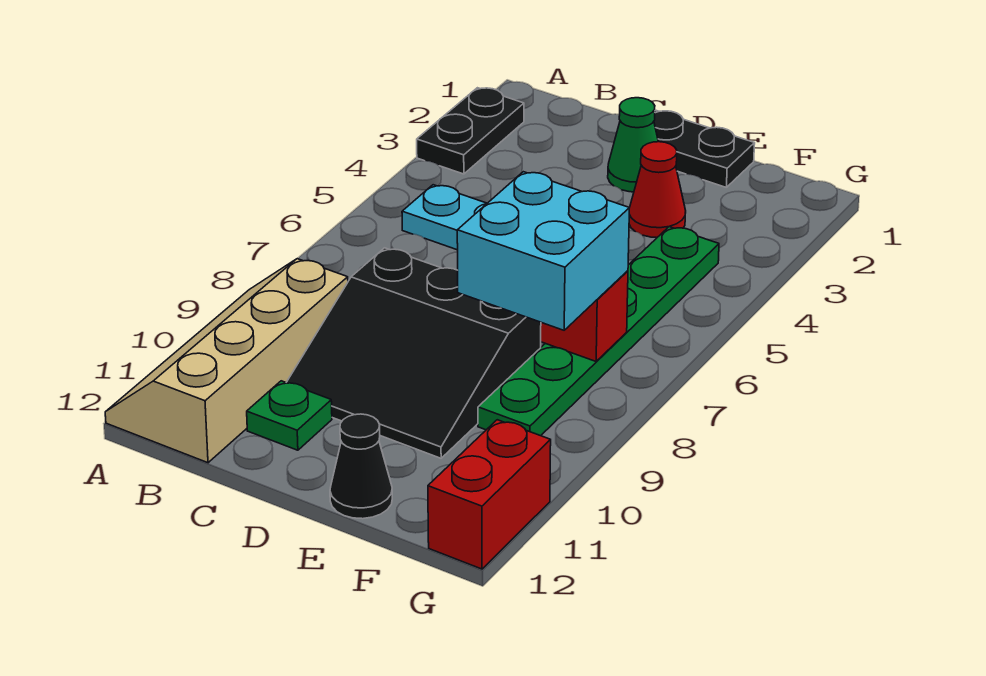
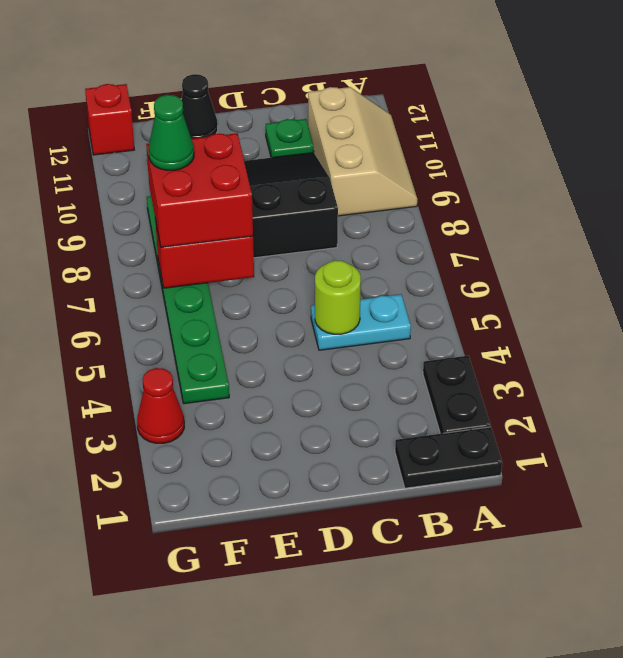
tan slope A9:B12 level 1 top B -> tan slope A9:B11 level 1 top B
none -> lime round brick C5 level 2
black plate D1:E1 level 1 -> black plate A1:B1 level 1
green cone D2 level 1 -> green cone F8 level 4
red cone E3 level 1 -> red cone G3 level 1
cyan brick E7:F8 level 3 -> red brick E7:F8 level 3
red brick G11:G12 level 1 -> red brick G12 level 1

